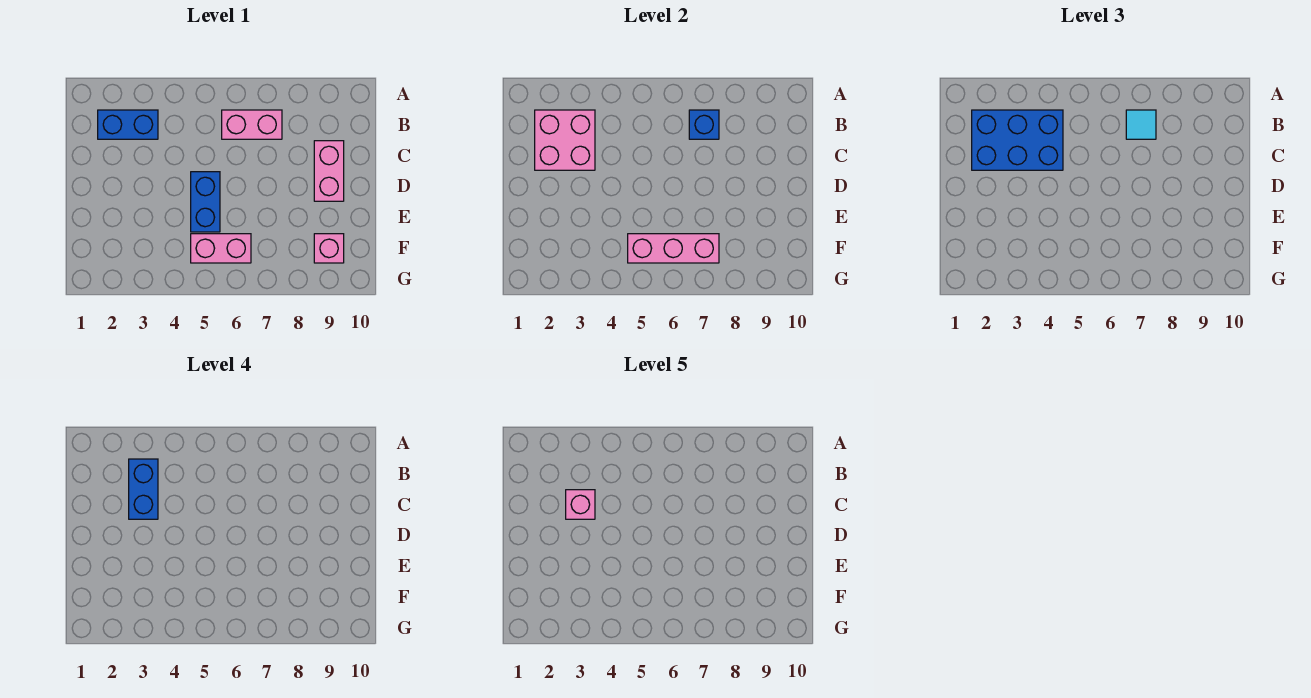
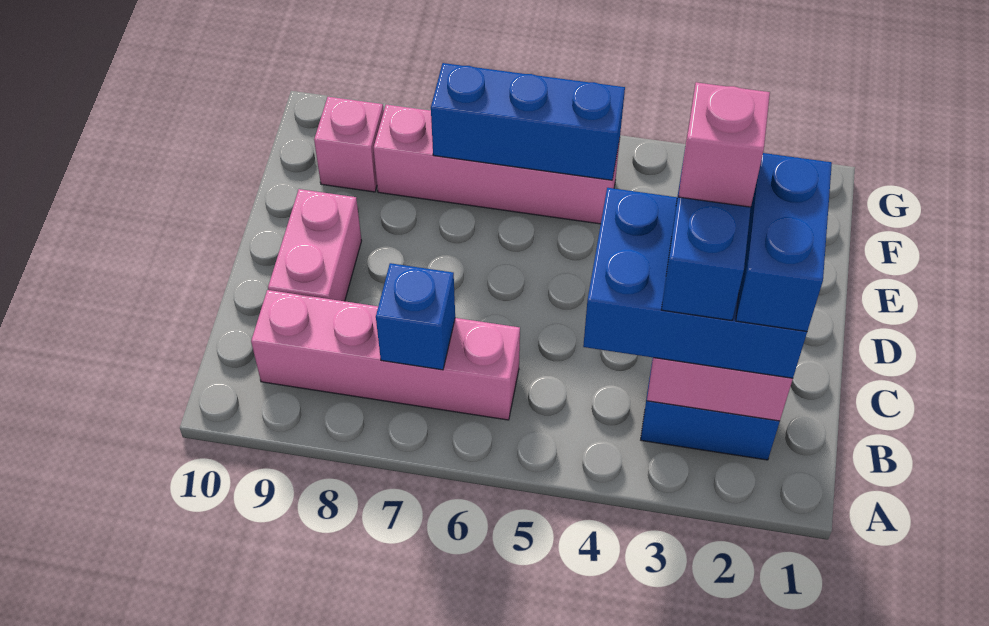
pink brick B6:B7 level 1 -> pink brick B6:B9 level 1
cyan tile B7 level 3 -> none
blue brick D5:E5 level 1 -> blue brick B2:C2 level 4
pink brick F5:F6 level 1 -> pink brick F5:F8 level 1
pink brick F5:F7 level 2 -> blue brick F5:F7 level 2

